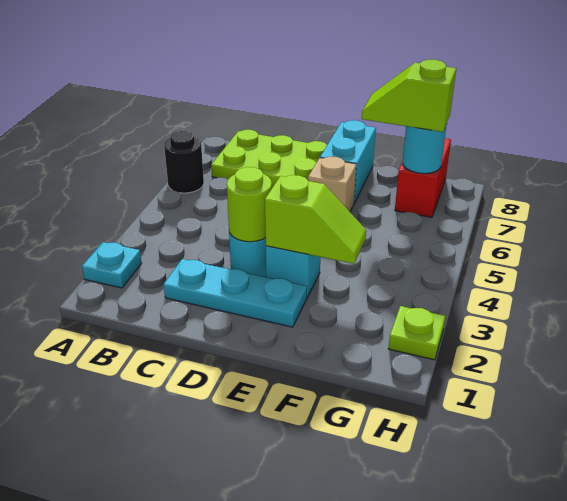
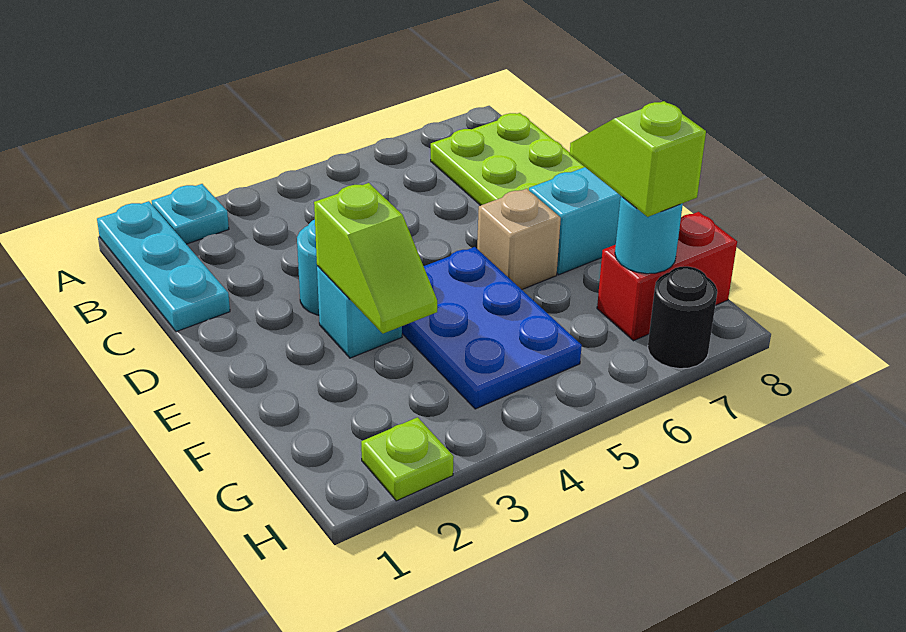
black round brick A6 level 1 -> black round brick H7 level 1
cyan plate C2:E2 level 1 -> cyan plate A1:C1 level 1
lime round brick D3 level 2 -> none
none -> blue plate E4:G5 level 1

